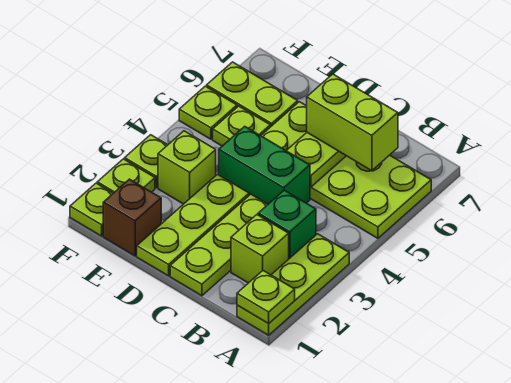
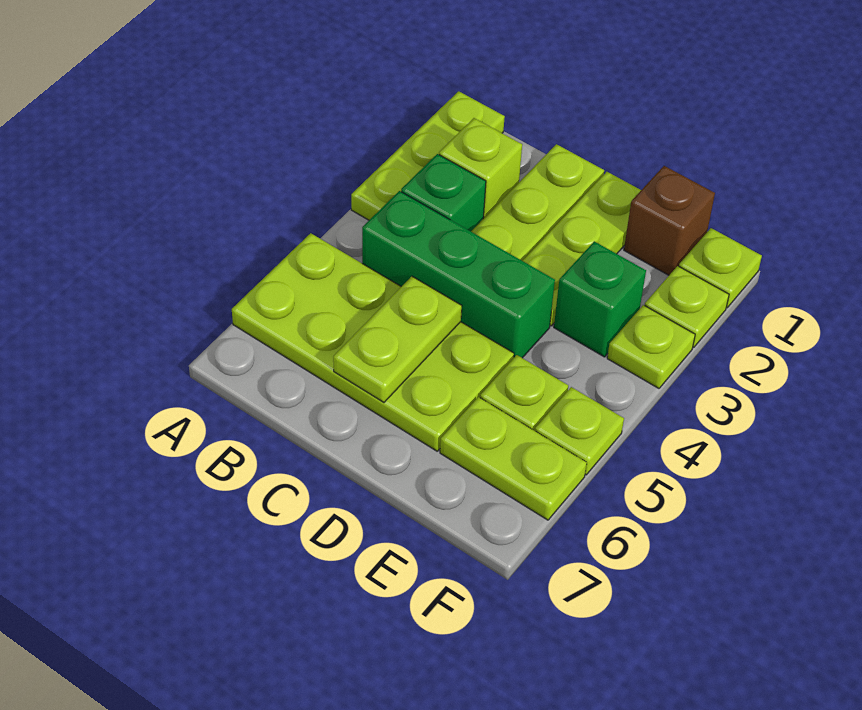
lime plate A1 level 2 -> none
lime brick B6:C6 level 3 -> none
green brick C4:D4 level 1 -> green brick B4:D4 level 1
lime brick E3 level 1 -> green brick E3 level 1

